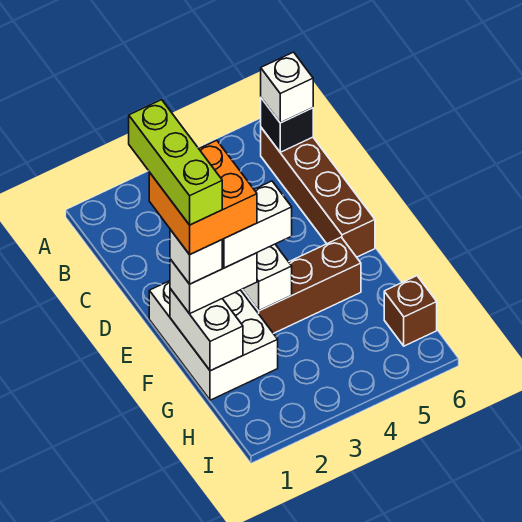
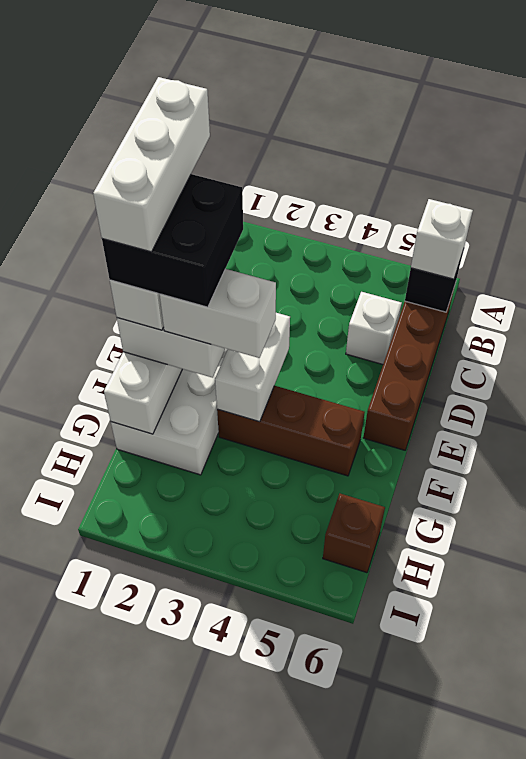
none -> white brick C5 level 1
lime brick D1:F1 level 6 -> white brick D1:F1 level 6
orange brick E1:F2 level 5 -> black brick E1:F2 level 5

